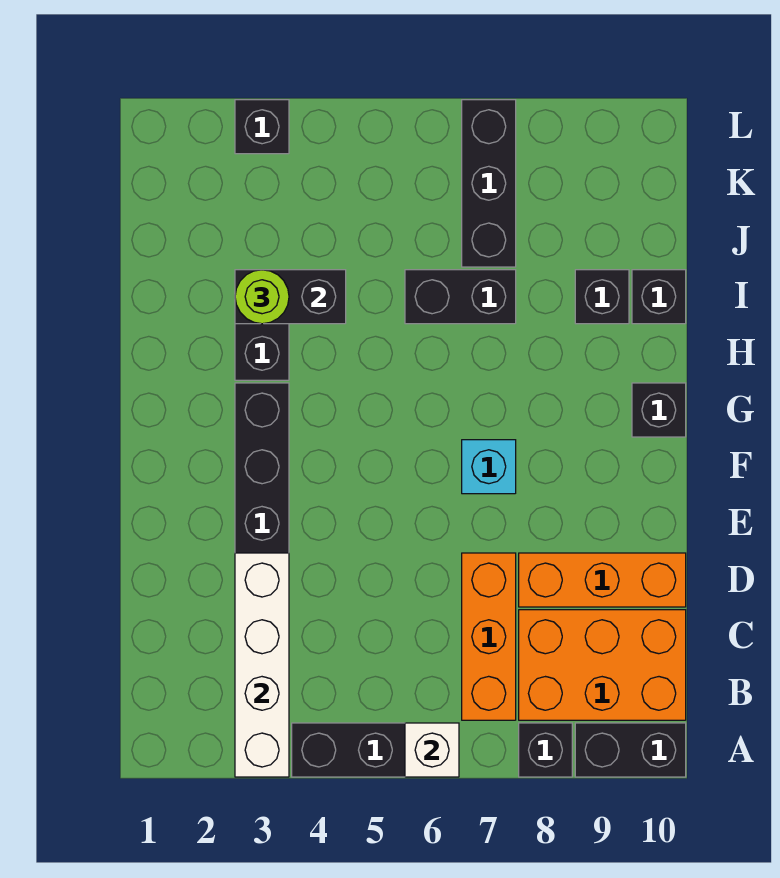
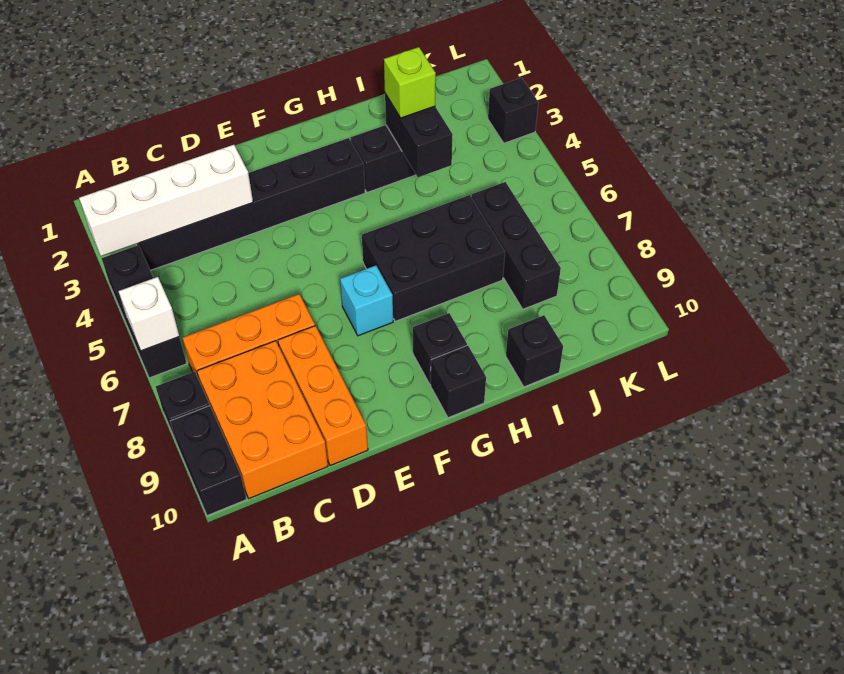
lime round brick I3 level 3 -> lime brick I3 level 3
black brick I6:I7 level 1 -> black brick G6:I7 level 1
black brick I9 level 1 -> black brick G9 level 1
black brick J7:L7 level 1 -> black brick J6:J8 level 1

